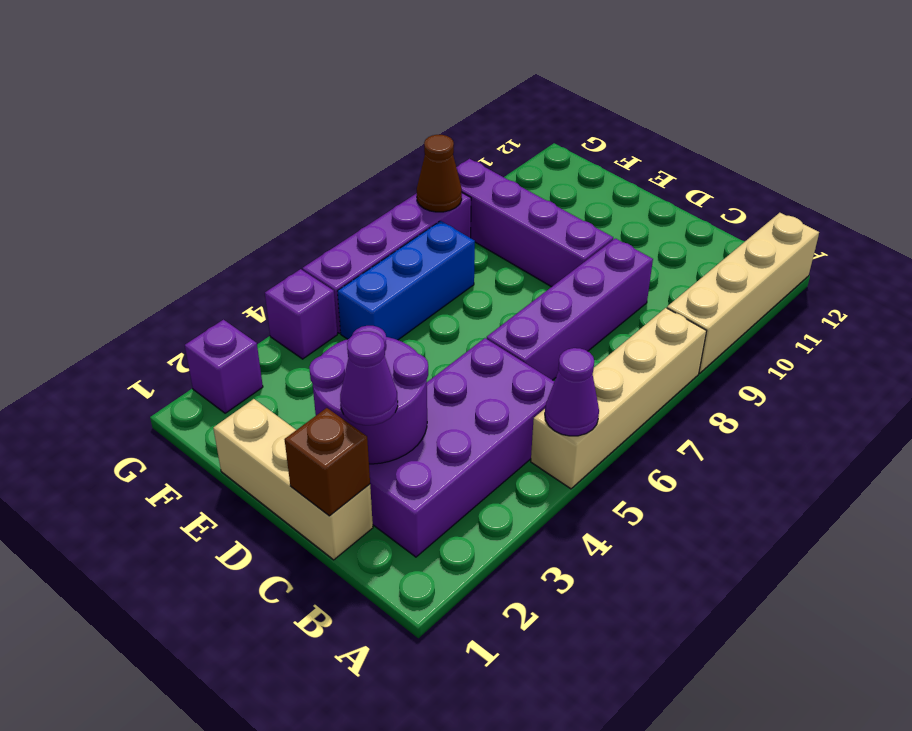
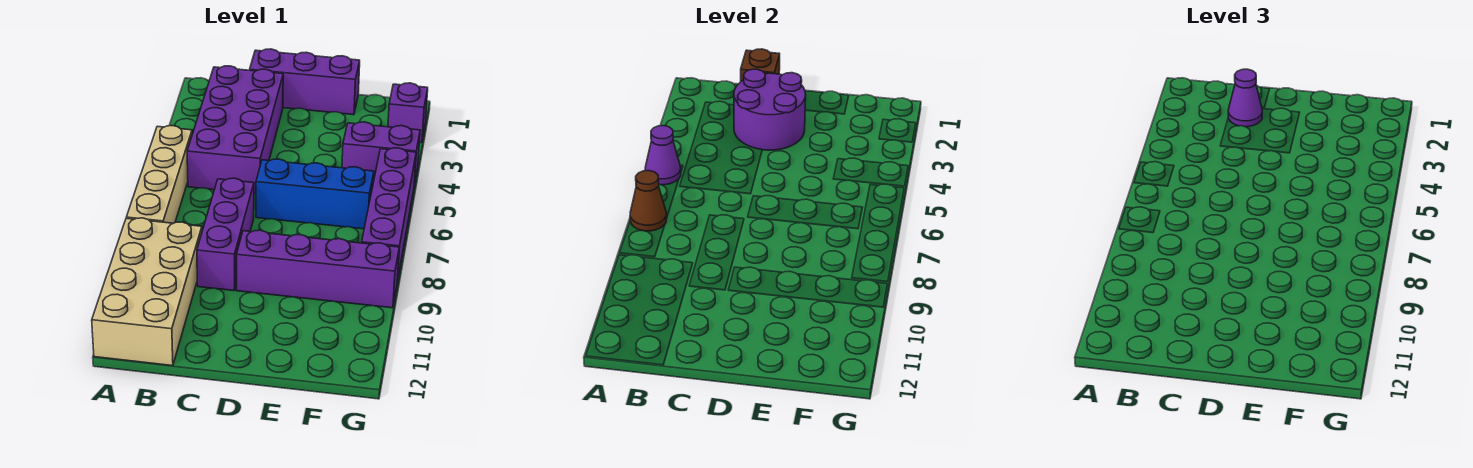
tan brick A9:A12 level 1 -> tan brick A9:B12 level 1
tan brick C1:E1 level 1 -> purple brick C1:E1 level 1
purple brick C6:C9 level 1 -> purple brick C7:C9 level 1
blue brick F5:F7 level 1 -> blue brick D6:F6 level 1
purple brick G4 level 1 -> purple brick F4:G4 level 1
brown cone G8 level 2 -> brown cone A7 level 2

